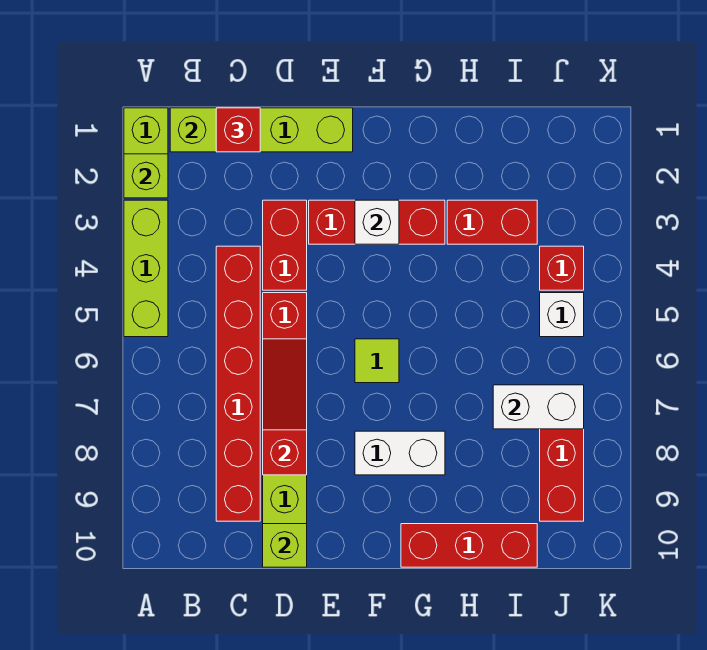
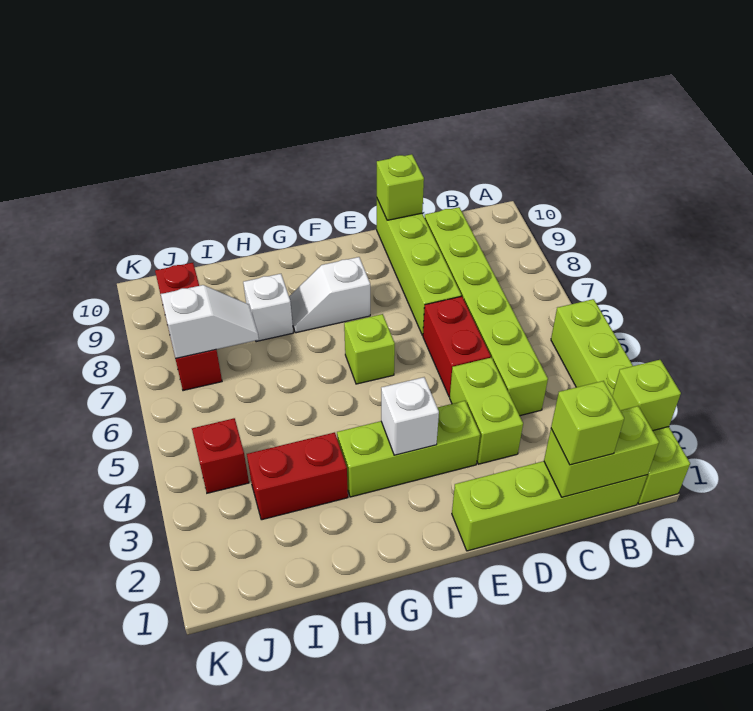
red brick C1 level 3 -> lime brick C1 level 3
red brick C4:C9 level 1 -> lime brick C4:C9 level 1
red brick D3:D4 level 1 -> lime brick D3:D4 level 1
red slope D6:D8 level 2 top 8 -> none
red brick E3:G3 level 1 -> lime brick E3:G3 level 1
lime tile F6 level 1 -> lime brick F6 level 1
white brick F8:G8 level 1 -> white slope F8:G8 level 1 top F
red brick G10:I10 level 1 -> none
white brick I7:J7 level 2 -> white slope I7:J7 level 2 top J
white brick J5 level 1 -> white brick H8 level 1

